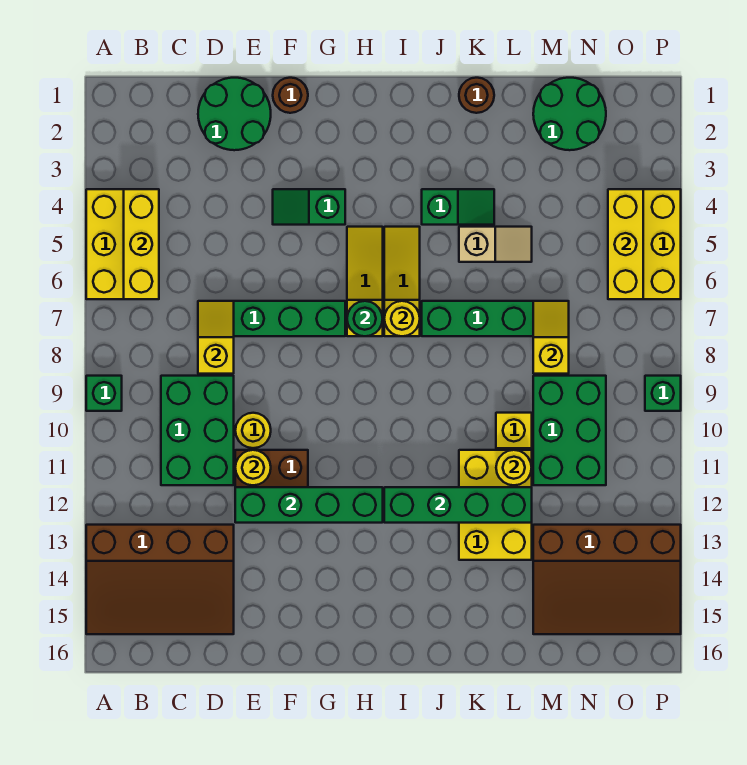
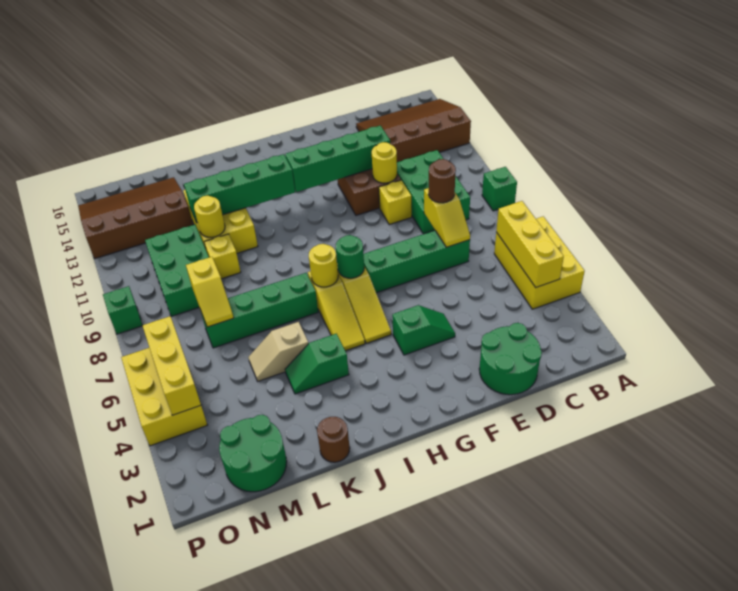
yellow round brick E10 level 1 -> yellow brick E10 level 1
brown round brick F1 level 1 -> brown round brick D8 level 3

